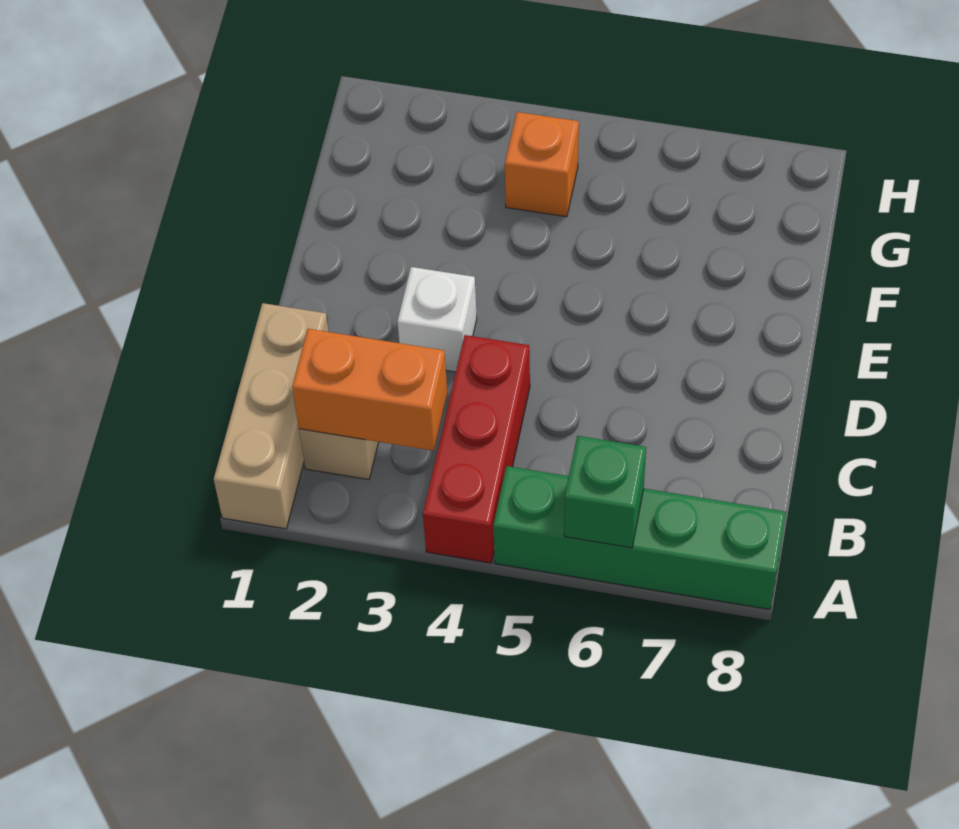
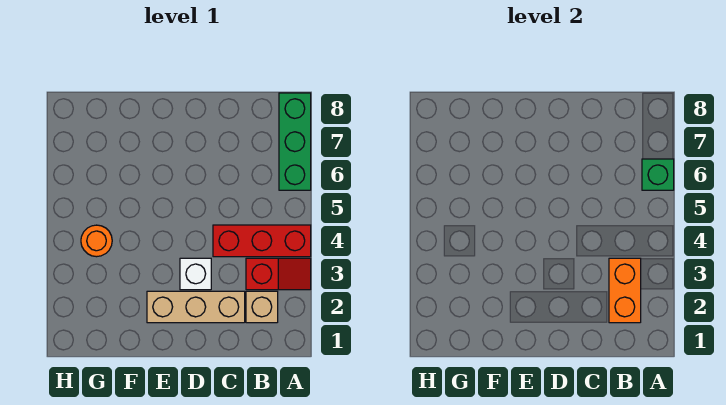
tan brick A1:C1 level 1 -> tan brick C2:E2 level 1
none -> red slope A3:B3 level 1 top B
green brick A5:A8 level 1 -> green brick A6:A8 level 1
orange brick G4 level 1 -> orange round brick G4 level 1

